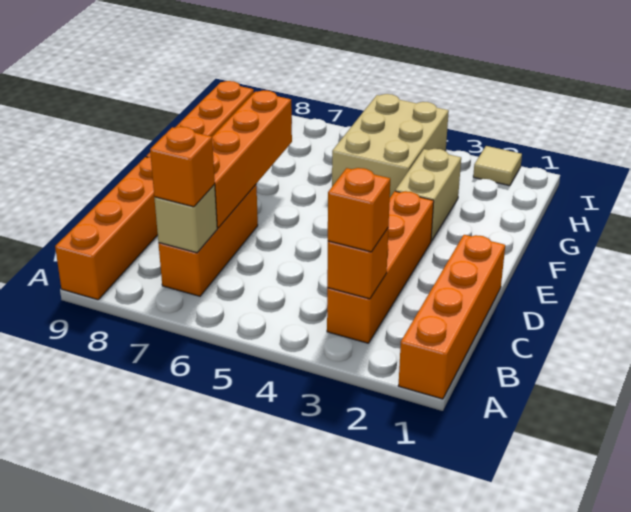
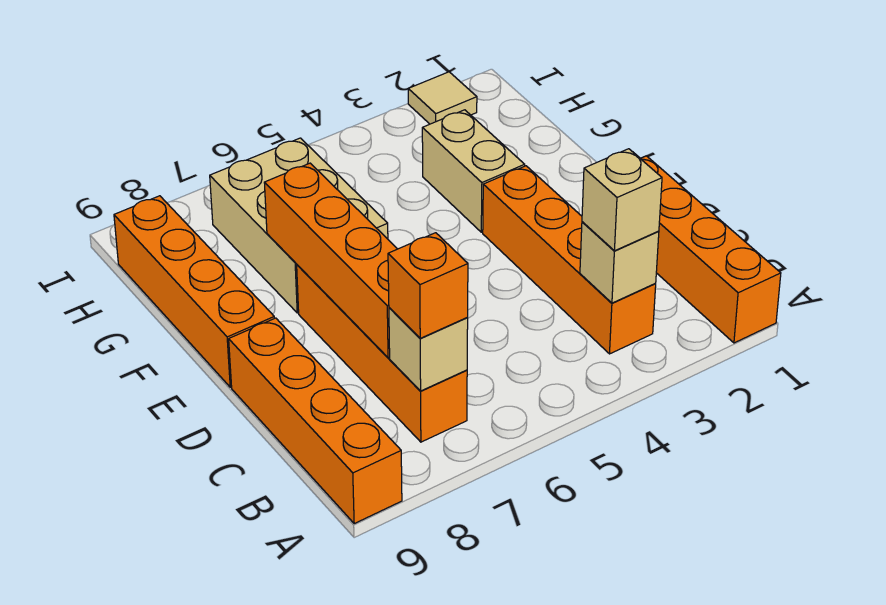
orange brick B3 level 2 -> tan brick B3 level 2
orange brick B3 level 3 -> tan brick B3 level 3
orange brick B7:D7 level 1 -> orange brick B7:E7 level 1
tan brick G4:I5 level 1 -> tan brick F6:H7 level 1

